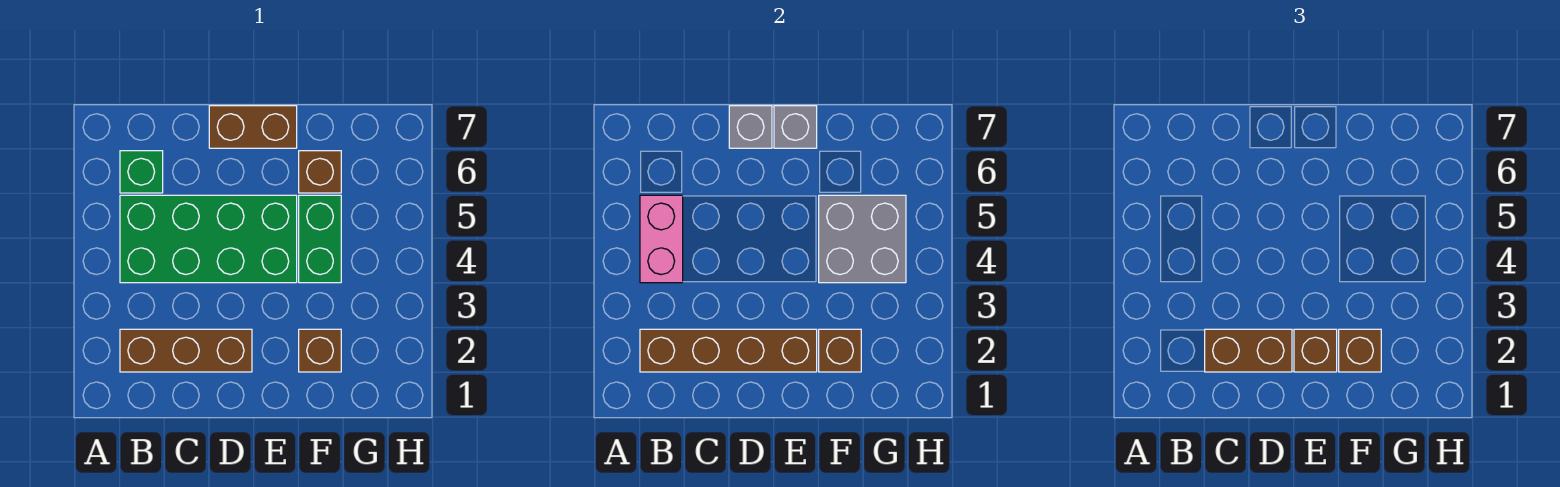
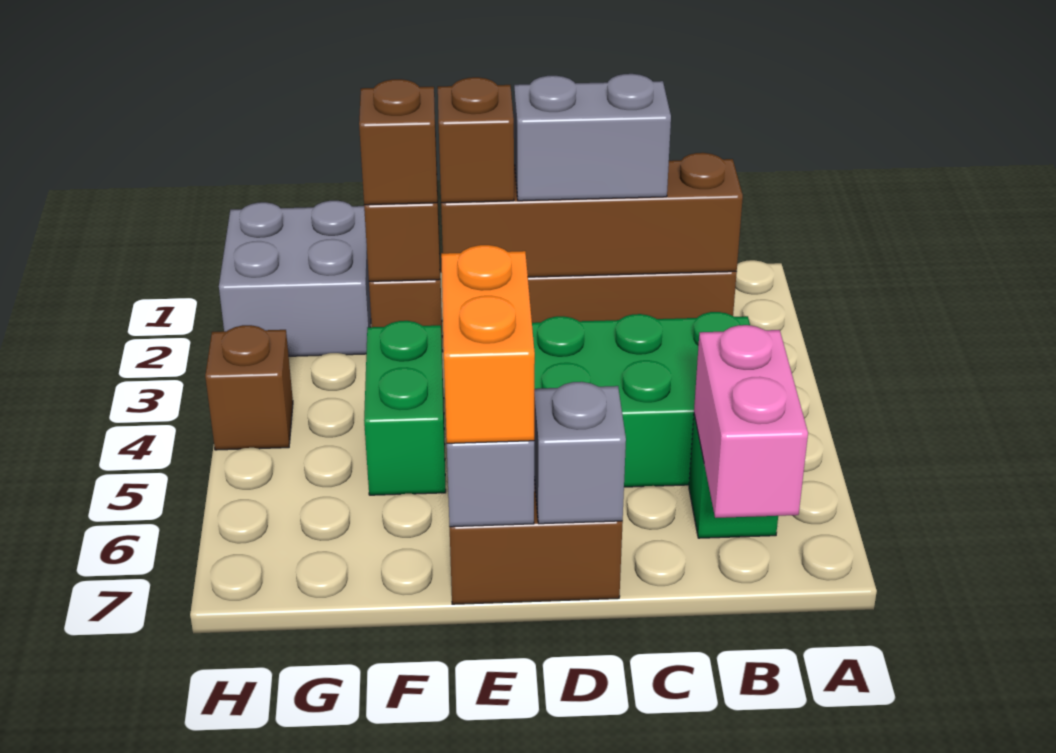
pink brick B4:B5 level 2 -> pink brick B6:B7 level 2
brown brick C2:D2 level 3 -> grey brick C2:D2 level 3
none -> orange brick E6:E7 level 3
grey brick F4:G5 level 2 -> grey brick G1:H2 level 1
brown brick F6 level 1 -> brown brick H4 level 1

